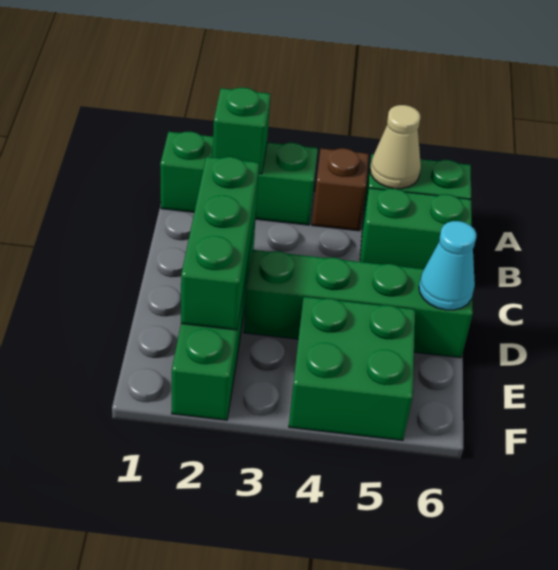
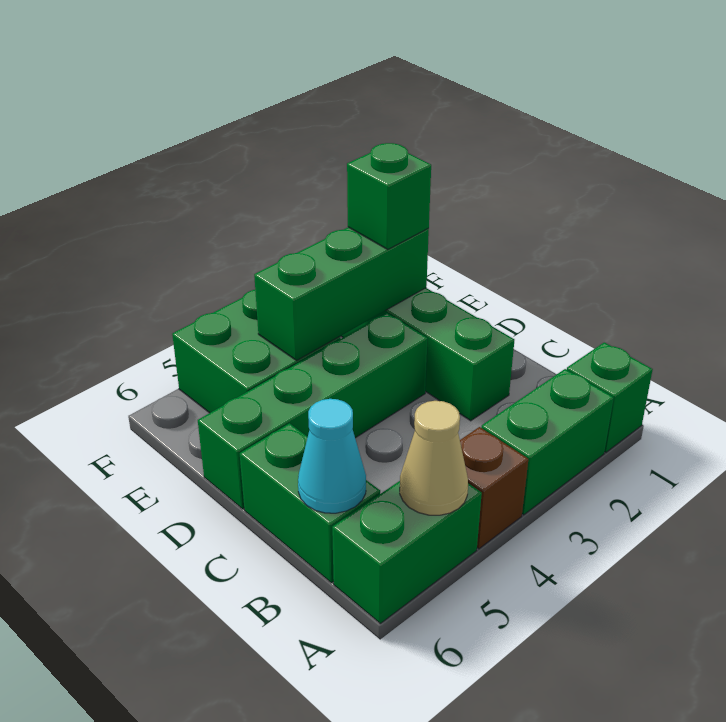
green brick A2 level 2 -> green brick E2 level 3
green brick B5:B6 level 1 -> green brick B6:C6 level 1
green brick C2:E2 level 2 -> green brick E2:E4 level 2
cyan cone D6 level 2 -> cyan cone B6 level 2

